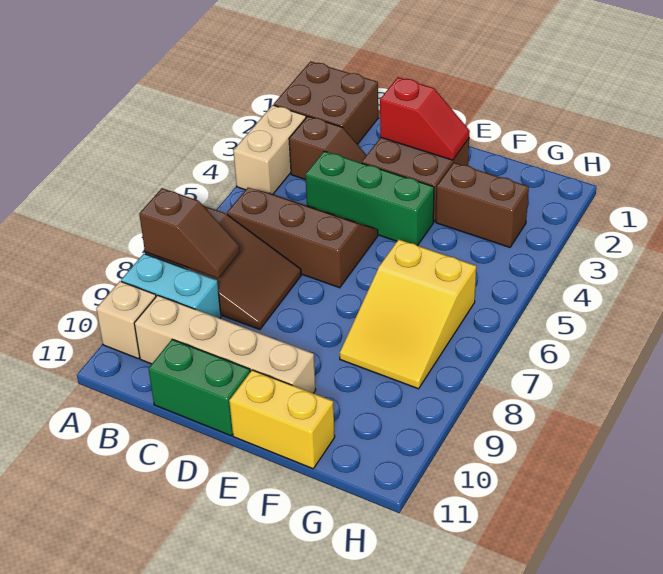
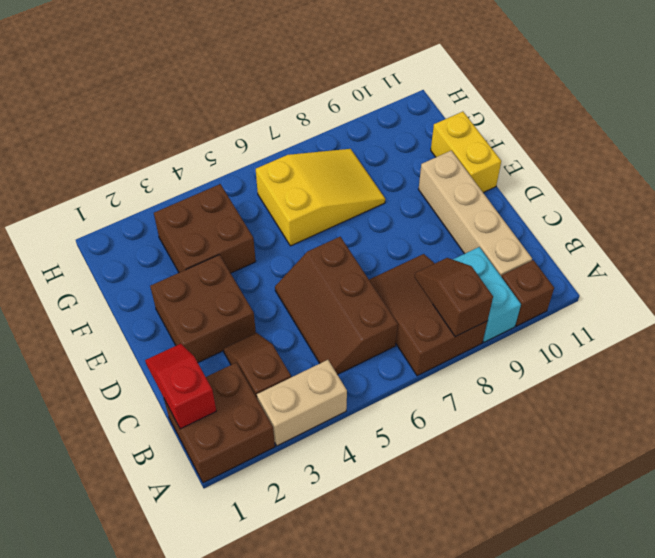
tan brick A10 level 1 -> brown brick A10 level 1
green brick C4:E4 level 1 -> none
green brick C11:D11 level 1 -> none
red slope D2:E2 level 2 top D -> red slope B1:C1 level 2 top B
brown brick F3:G3 level 1 -> brown brick F3:G4 level 1

